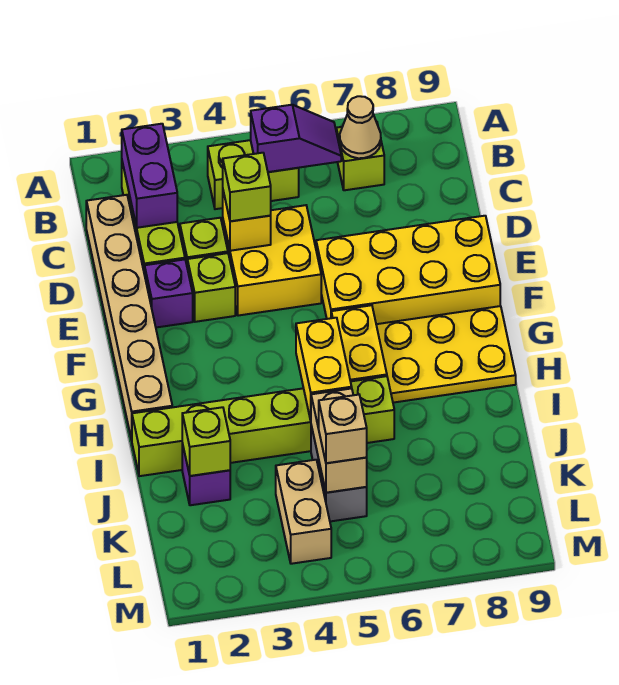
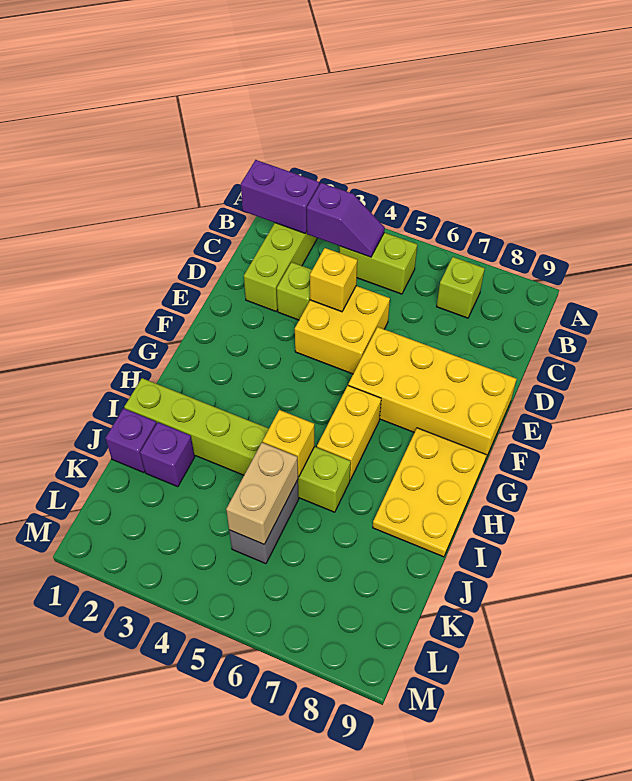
purple brick B2:C2 level 2 -> purple brick B1:B2 level 2
purple slope B5:B6 level 2 top 5 -> purple slope B3:B4 level 2 top 3
tan cone B7 level 2 -> none
tan brick C1:H1 level 1 -> none
lime brick D4 level 3 -> none
purple brick E2 level 1 -> purple brick J1 level 1
lime brick E3 level 1 -> none
yellow plate G7:H9 level 1 -> yellow plate G8:I9 level 1
yellow brick H5:I5 level 2 -> yellow brick I5 level 2
lime brick J2 level 2 -> none
tan brick K4:L4 level 1 -> none
tan brick K5 level 3 -> none

